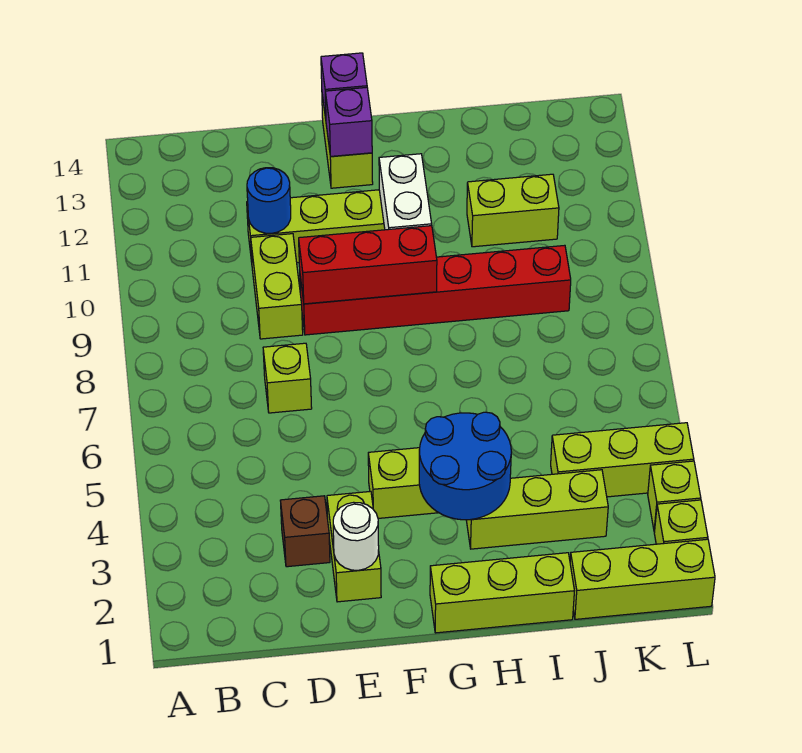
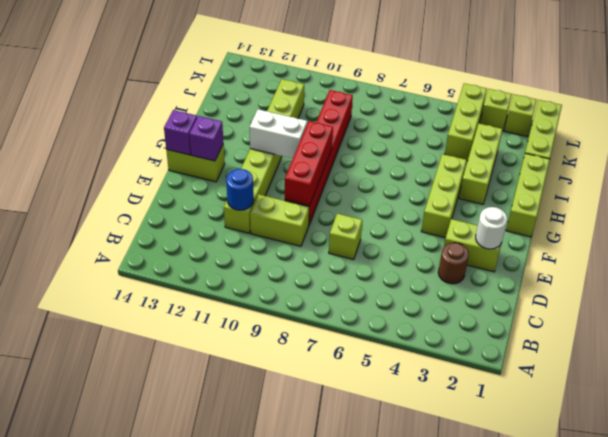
brown brick D3 level 1 -> brown round brick D3 level 1
blue round brick G3:H4 level 2 -> none

